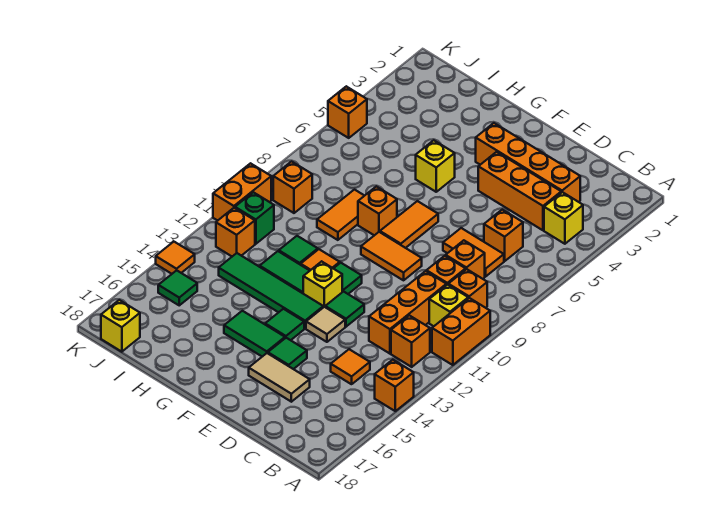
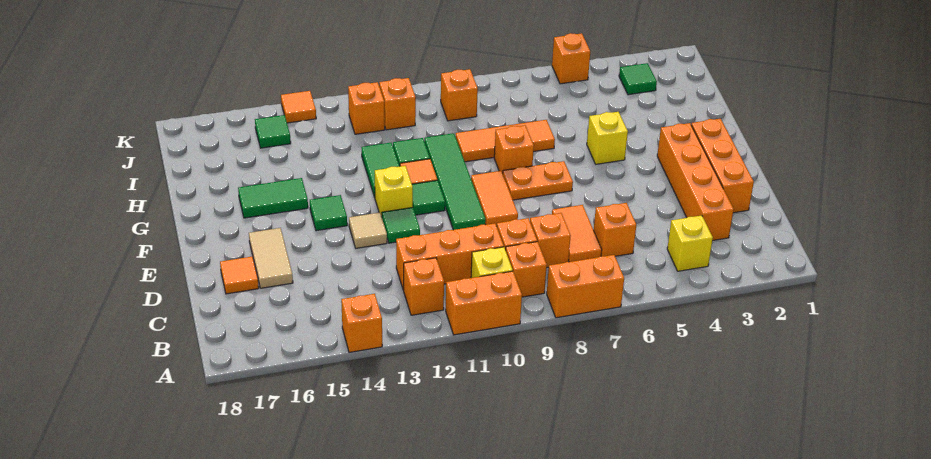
orange brick C4:E4 level 1 -> orange brick D2:F2 level 1
orange tile C14 level 1 -> orange tile D17 level 1
green tile E15 level 1 -> green tile J3 level 1
orange tile F7:F8 level 1 -> orange plate F7:F8 level 1
green tile F13:I13 level 1 -> green tile E10:H10 level 1
green tile F15:G15 level 1 -> green tile G15:G16 level 1
orange tile H8:H9 level 1 -> orange tile H7:H9 level 1
green brick J11 level 1 -> orange brick J11 level 1
yellow brick J18 level 1 -> none
orange brick K10:K11 level 1 -> orange brick A7:A8 level 1

